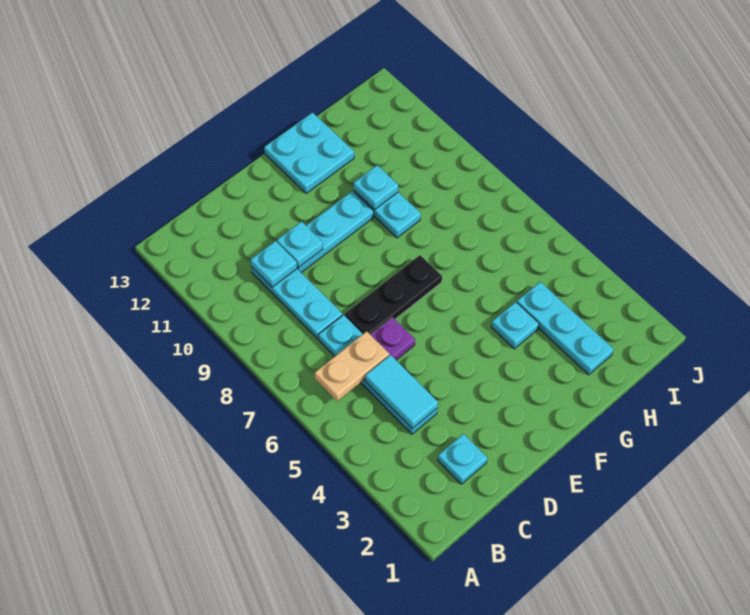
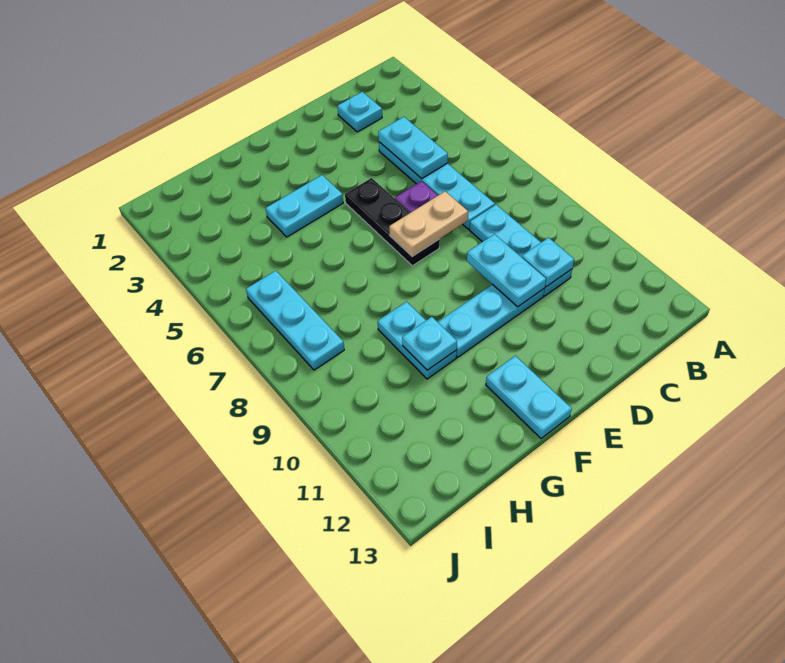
tan plate B6:C6 level 2 -> tan plate D7:E7 level 2
cyan tile C4:C5 level 2 -> cyan plate C4:C5 level 2
black plate D7:F7 level 1 -> black plate E5:E7 level 1
cyan plate D10 level 2 -> cyan plate D9:D10 level 2
cyan plate F12:G13 level 1 -> cyan plate F12:F13 level 1
cyan plate G4 level 1 -> cyan plate F4:G4 level 1
cyan plate H2:H4 level 1 -> cyan plate I6:I8 level 1

